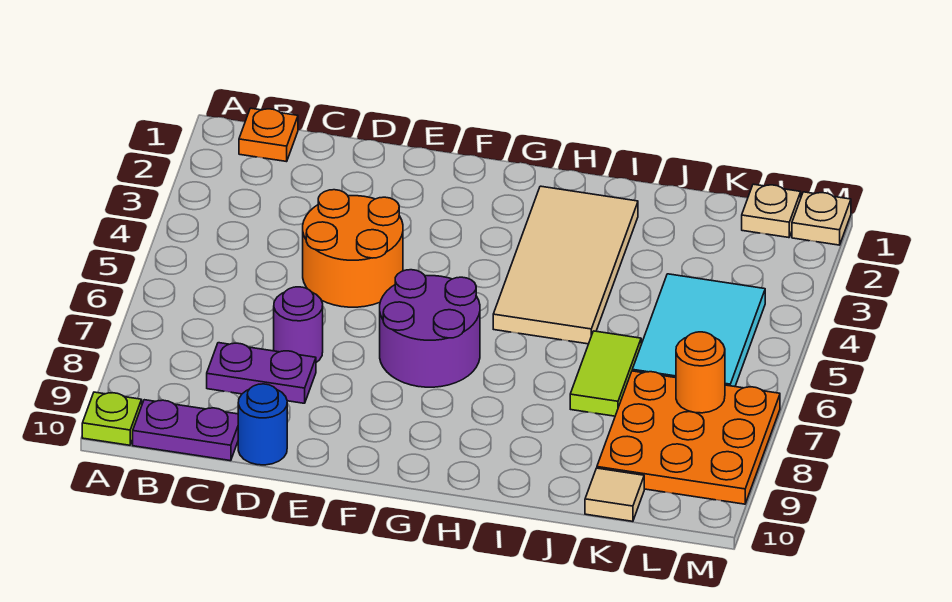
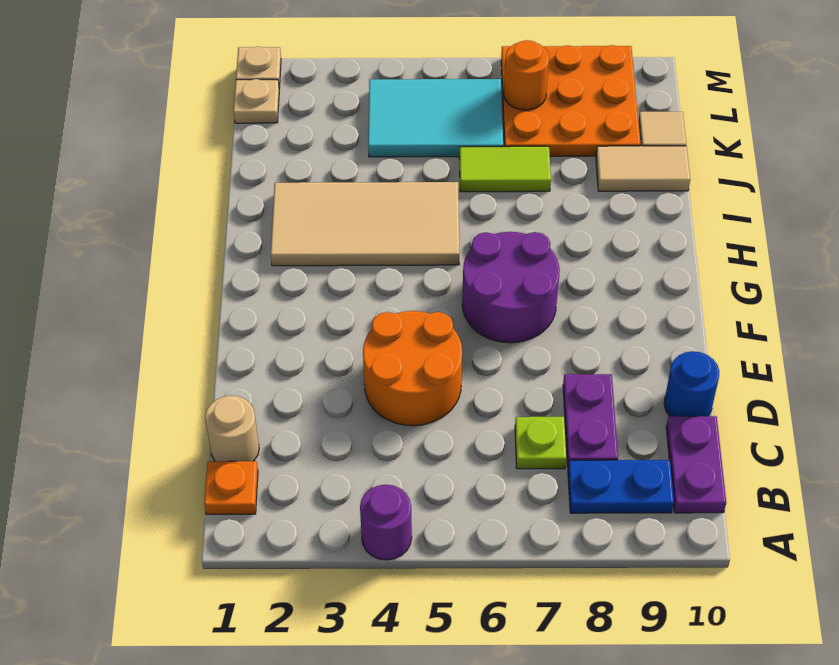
lime plate A10 level 1 -> lime plate C7 level 1
none -> blue plate B8:B9 level 1
none -> tan round brick C1 level 1
purple round brick D7 level 1 -> purple round brick A4 level 1
none -> tan tile J9:J10 level 1

